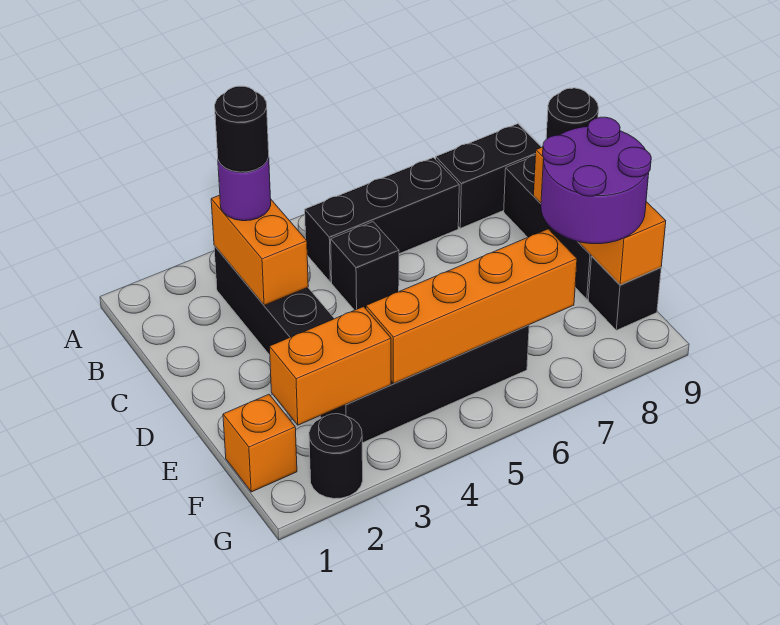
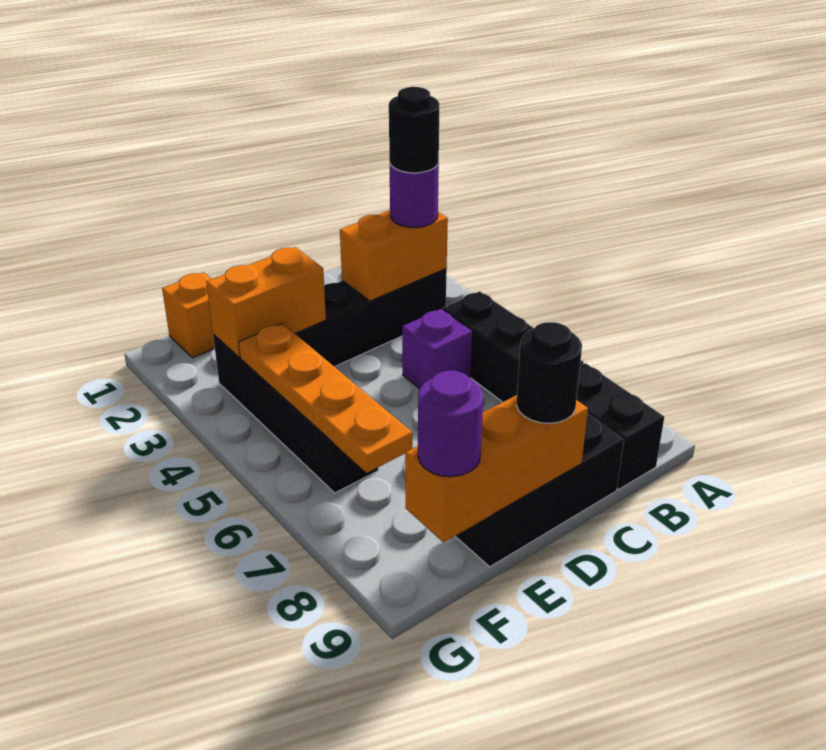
black brick C5 level 1 -> purple brick C5 level 1
purple round brick E8:F9 level 3 -> purple round brick F9 level 3
orange brick F2:F3 level 2 -> orange brick E3:F3 level 2
orange brick F4:F7 level 2 -> orange plate F4:F7 level 2
black brick F9 level 1 -> none
black round brick G2 level 1 -> none

